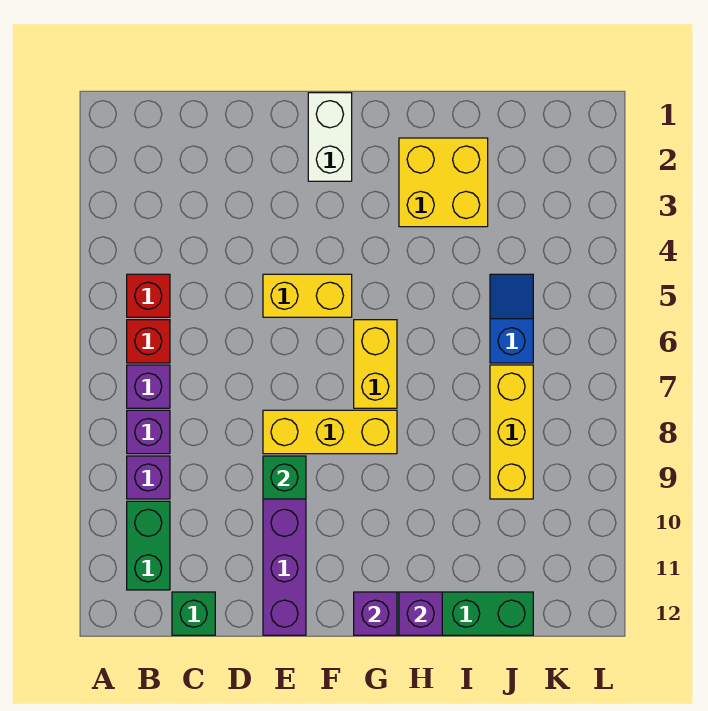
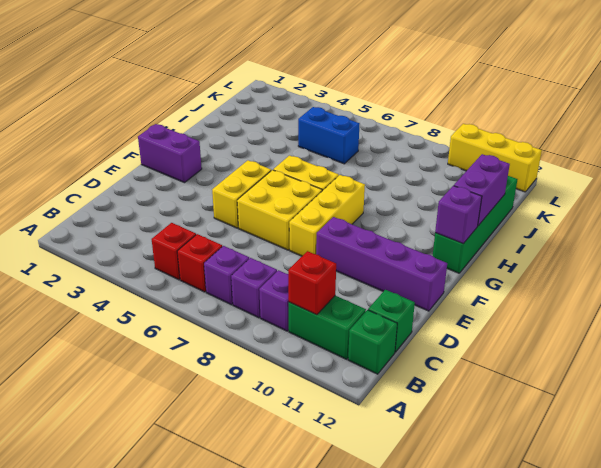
none -> red brick B10 level 2
green brick E9 level 2 -> green brick B12 level 1
white brick F1:F2 level 1 -> purple brick F1:F2 level 1
yellow brick H2:I3 level 1 -> yellow brick E6:F7 level 1
purple brick H12 level 2 -> purple brick H12:I12 level 2
blue slope J5:J6 level 1 top 6 -> blue brick J5:J6 level 1
yellow brick J7:J9 level 1 -> yellow brick L10:L12 level 1

